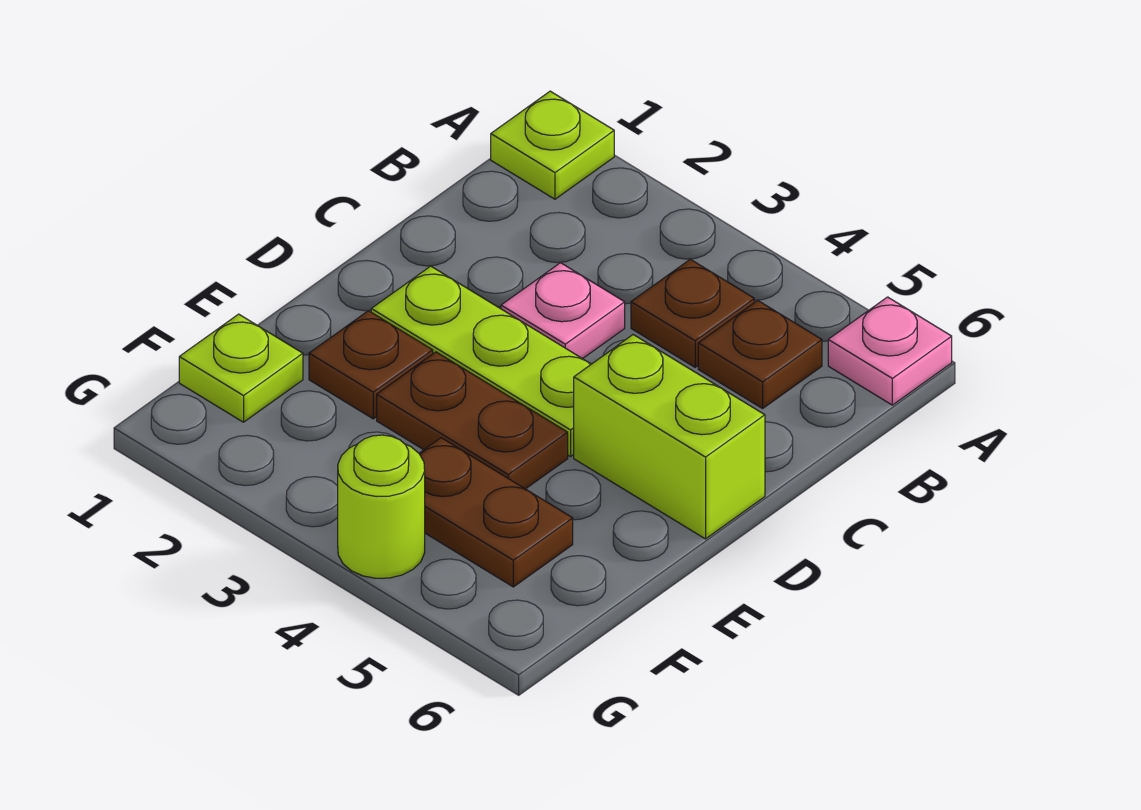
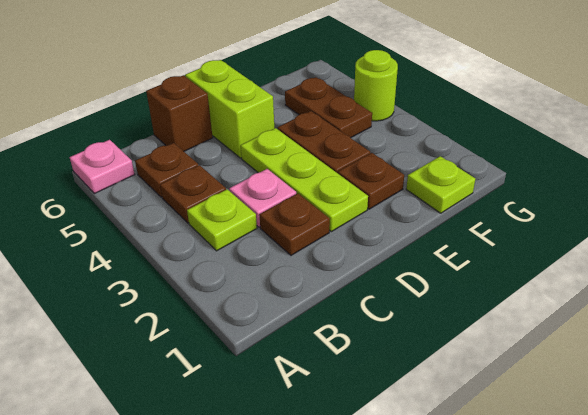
lime plate A1 level 1 -> lime plate B3 level 1
none -> brown plate C2 level 1
none -> brown brick C6 level 1

